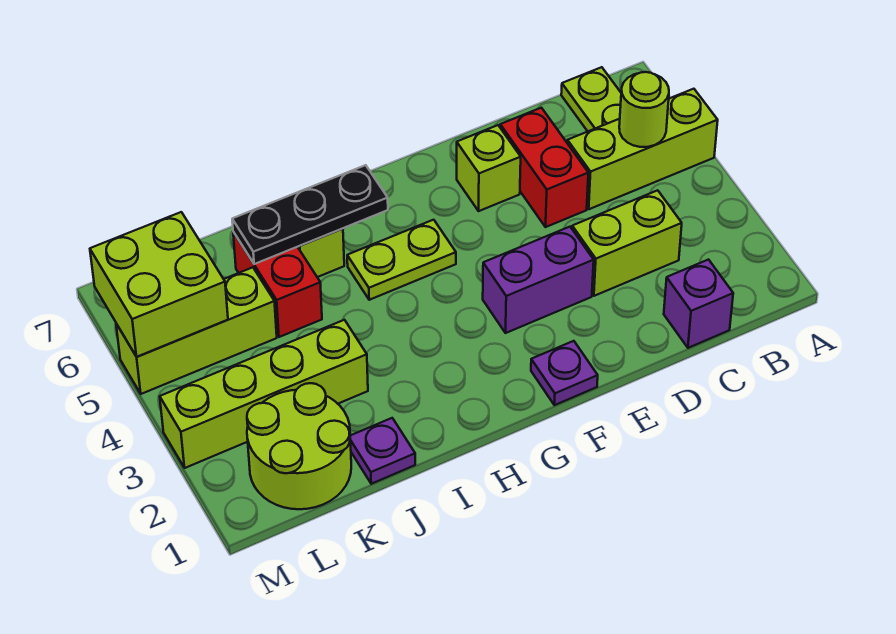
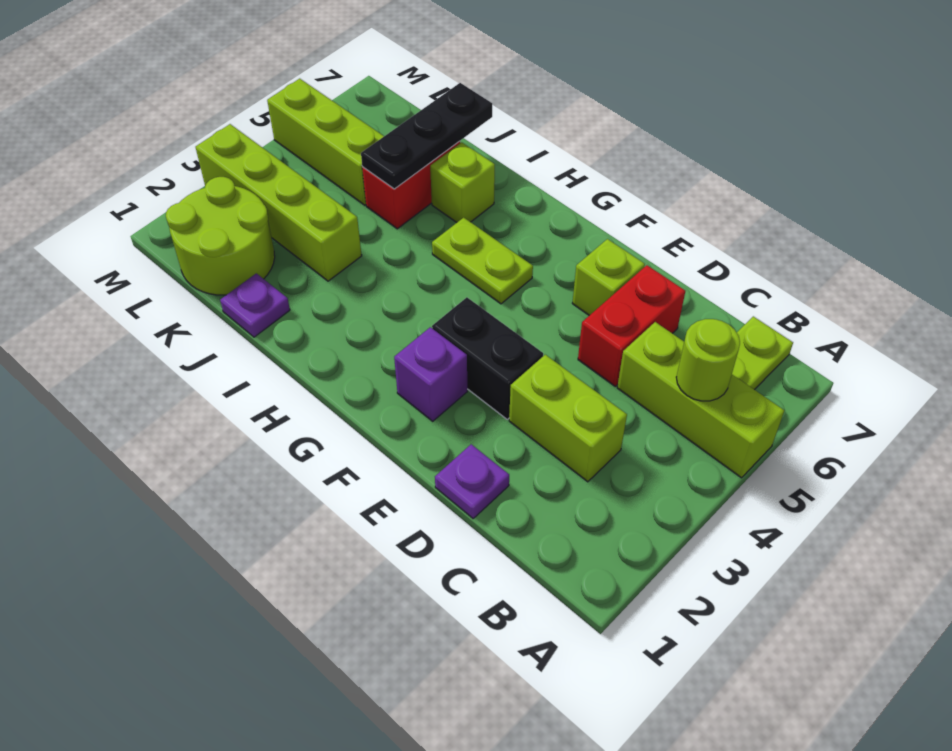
purple brick C1 level 1 -> purple brick F2 level 1
purple brick E3:F3 level 1 -> black brick E3:F3 level 1
purple plate F1 level 1 -> purple plate D1 level 1
black plate H6:J6 level 2 -> black plate J5:J7 level 2
lime brick L5:M6 level 2 -> none

